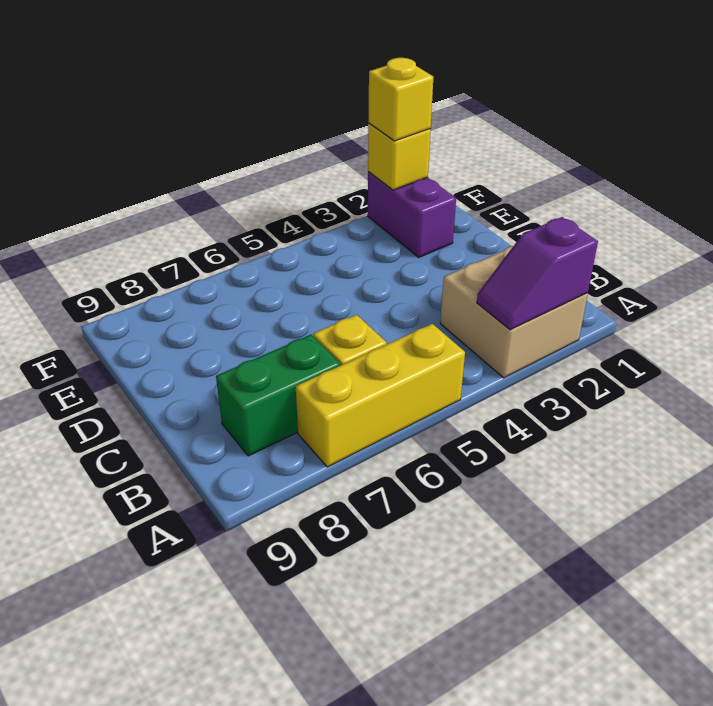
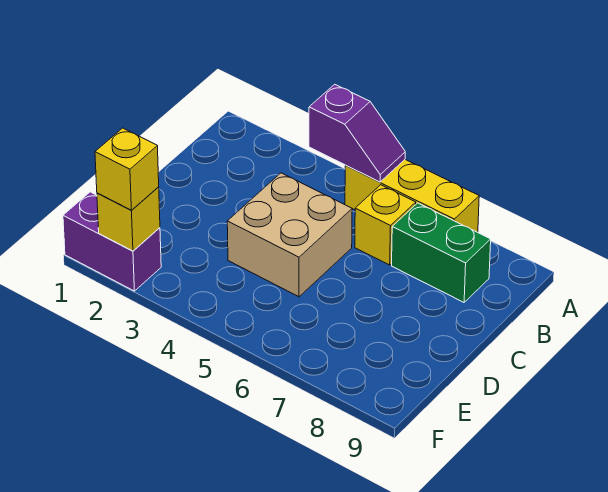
tan brick A2:B3 level 1 -> tan brick C4:D5 level 1
purple slope A2:A3 level 2 top 2 -> purple slope A4:A5 level 2 top 4
purple brick E2:F2 level 1 -> purple brick F1:F2 level 1

